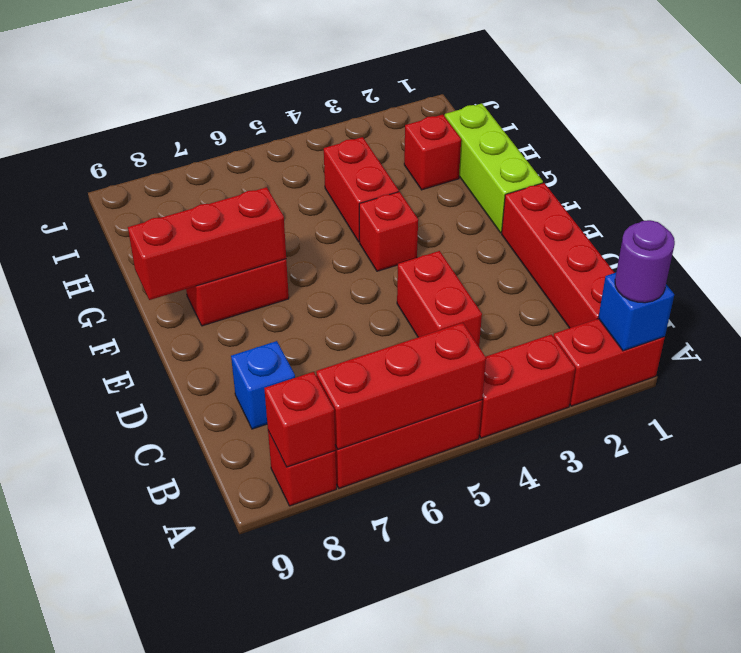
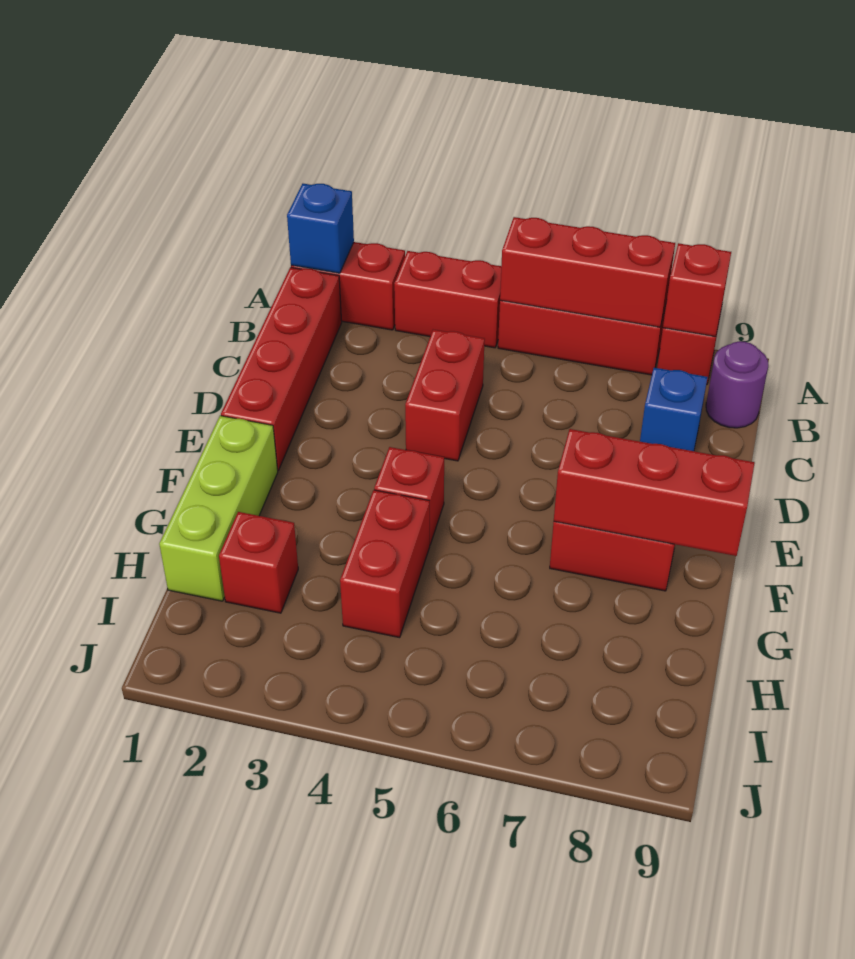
purple round brick A1 level 3 -> purple round brick B9 level 1

